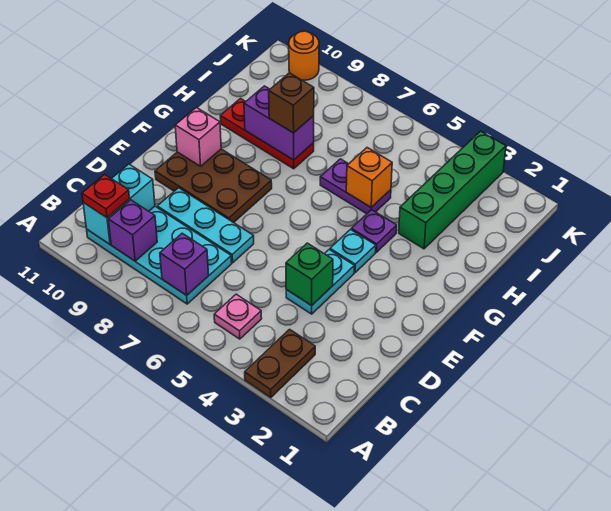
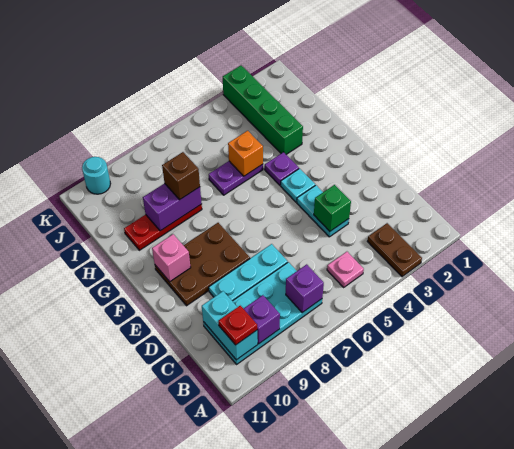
orange round brick K10 level 1 -> cyan round brick K10 level 1

